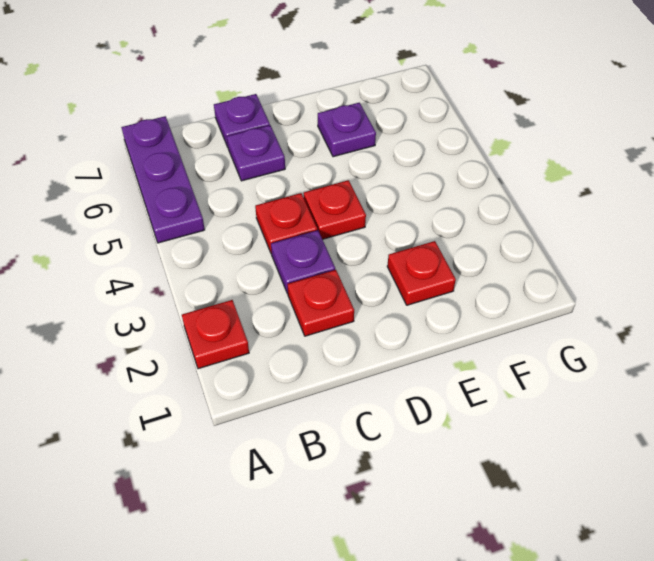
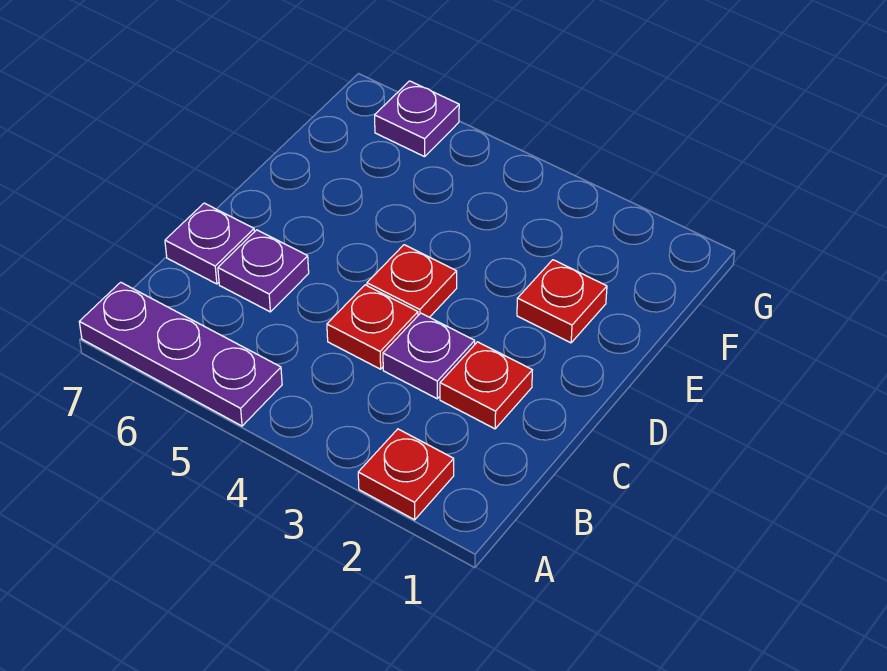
purple plate E6 level 1 -> purple plate G6 level 1

